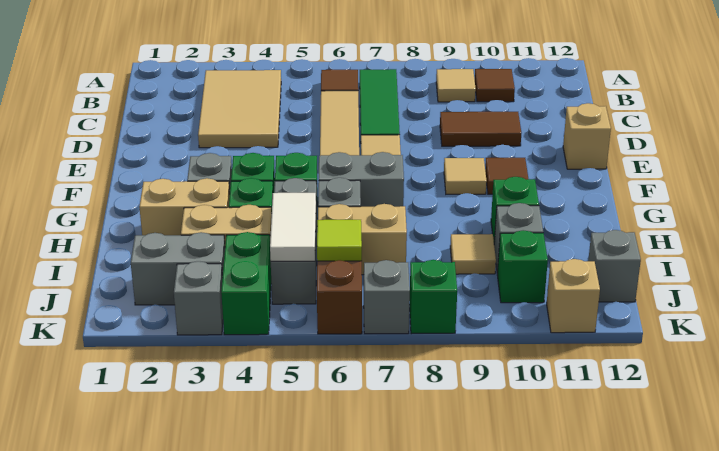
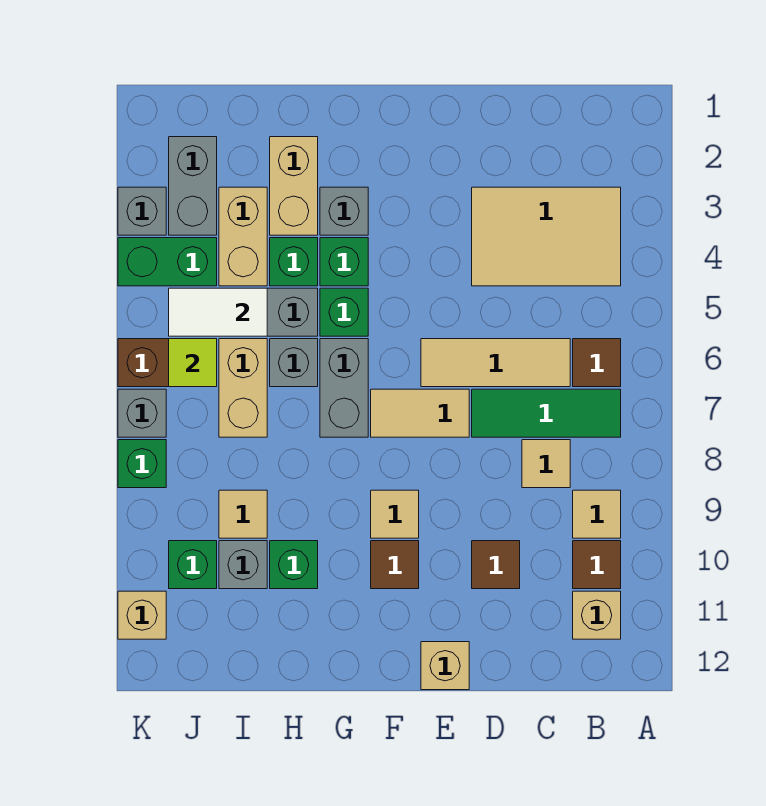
none -> tan brick B11 level 1
none -> tan tile C8 level 1
brown tile D9:D10 level 1 -> brown tile D10 level 1
grey brick J12 level 1 -> none

